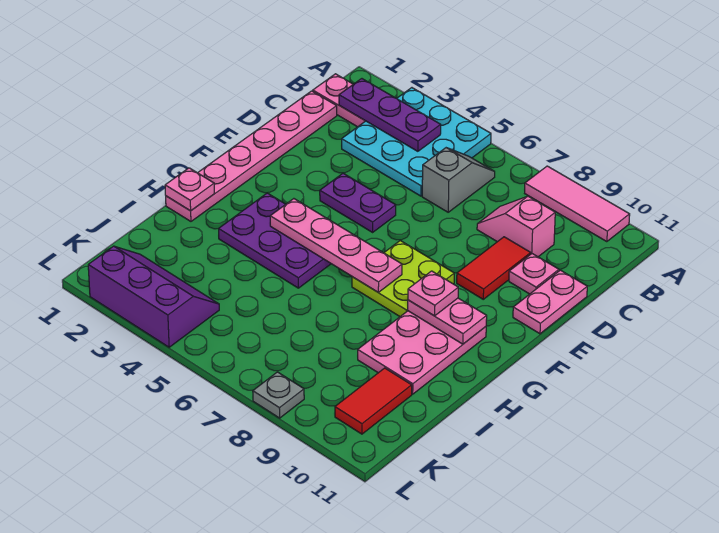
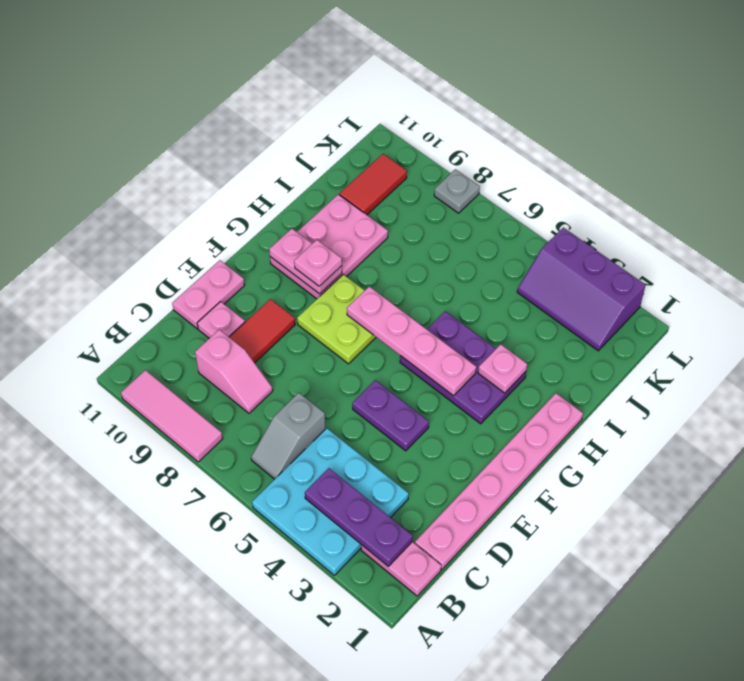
pink plate H1 level 2 -> pink plate H3 level 2

